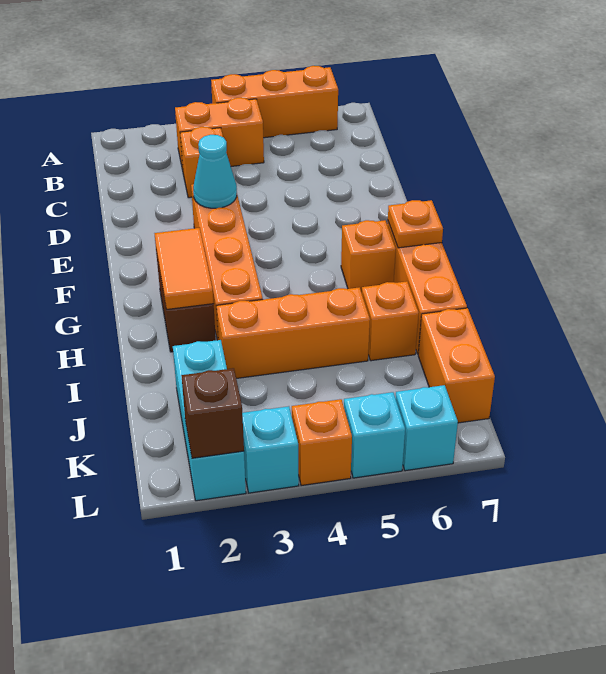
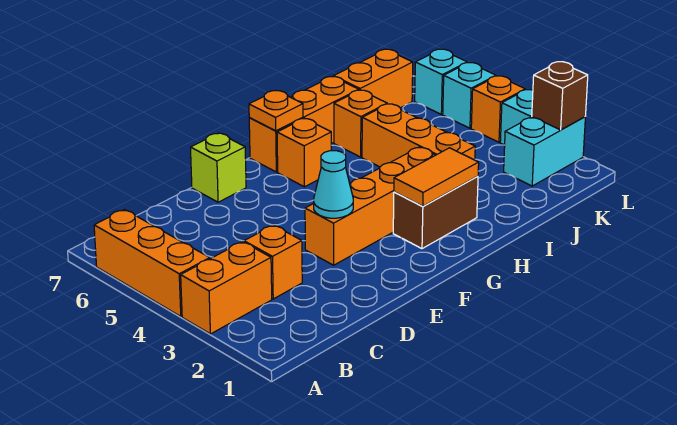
orange brick B3:B4 level 1 -> orange brick A3:B3 level 1
none -> lime brick E7 level 1
cyan brick J2:L2 level 1 -> cyan brick K2:L2 level 1

